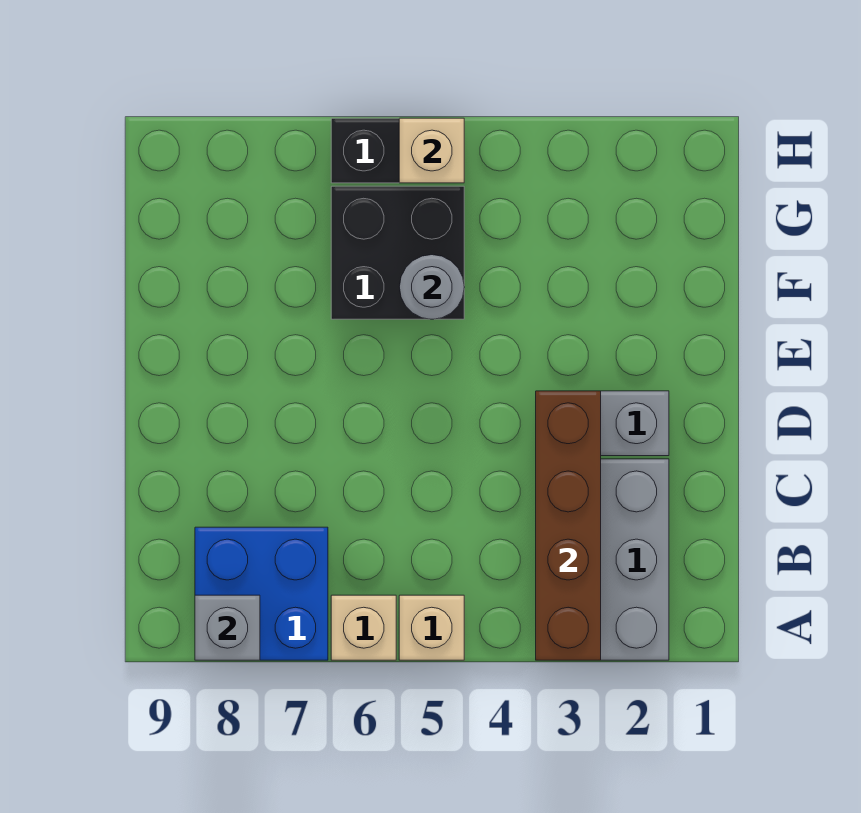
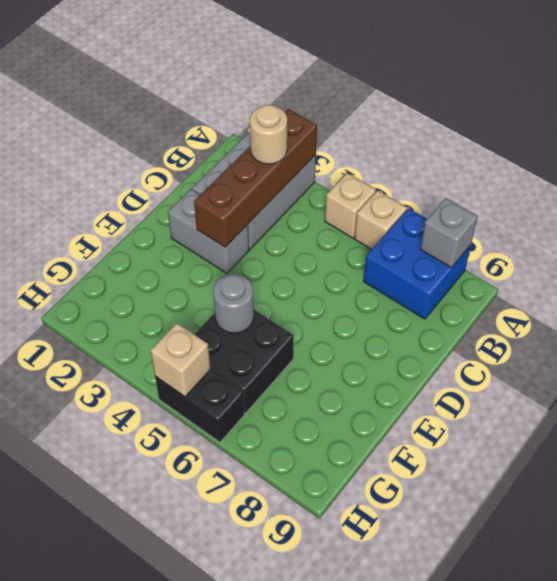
none -> tan round brick B3 level 3

